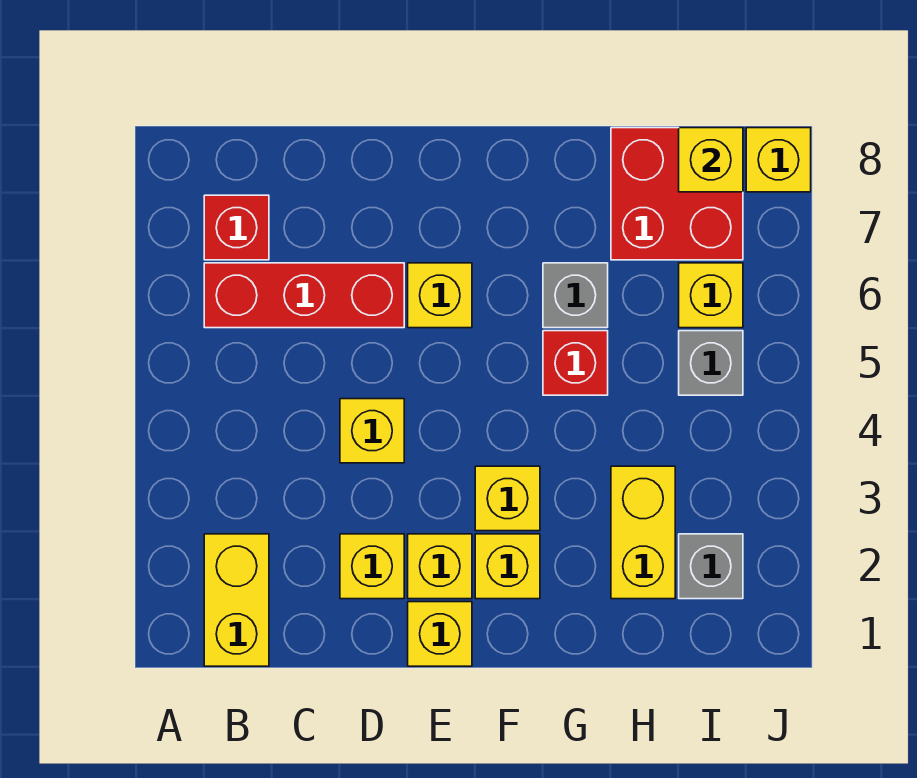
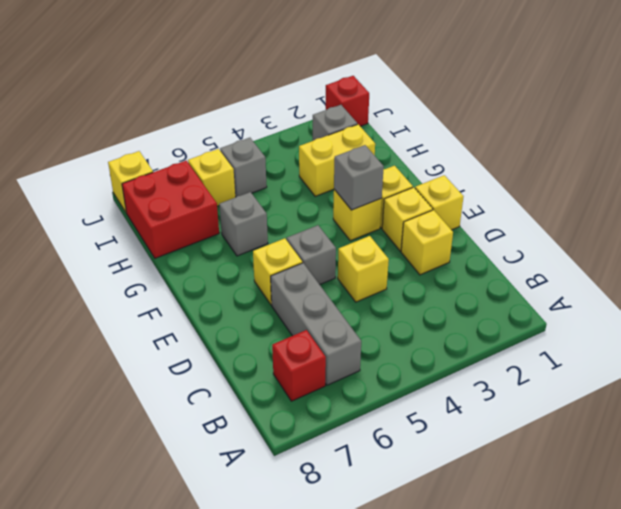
yellow brick B1:B2 level 1 -> none
red brick B6:D6 level 1 -> grey brick B6:D6 level 1
none -> grey brick E5 level 1
none -> grey brick F3 level 2
red brick G5 level 1 -> red brick J1 level 1
yellow brick I8 level 2 -> none

